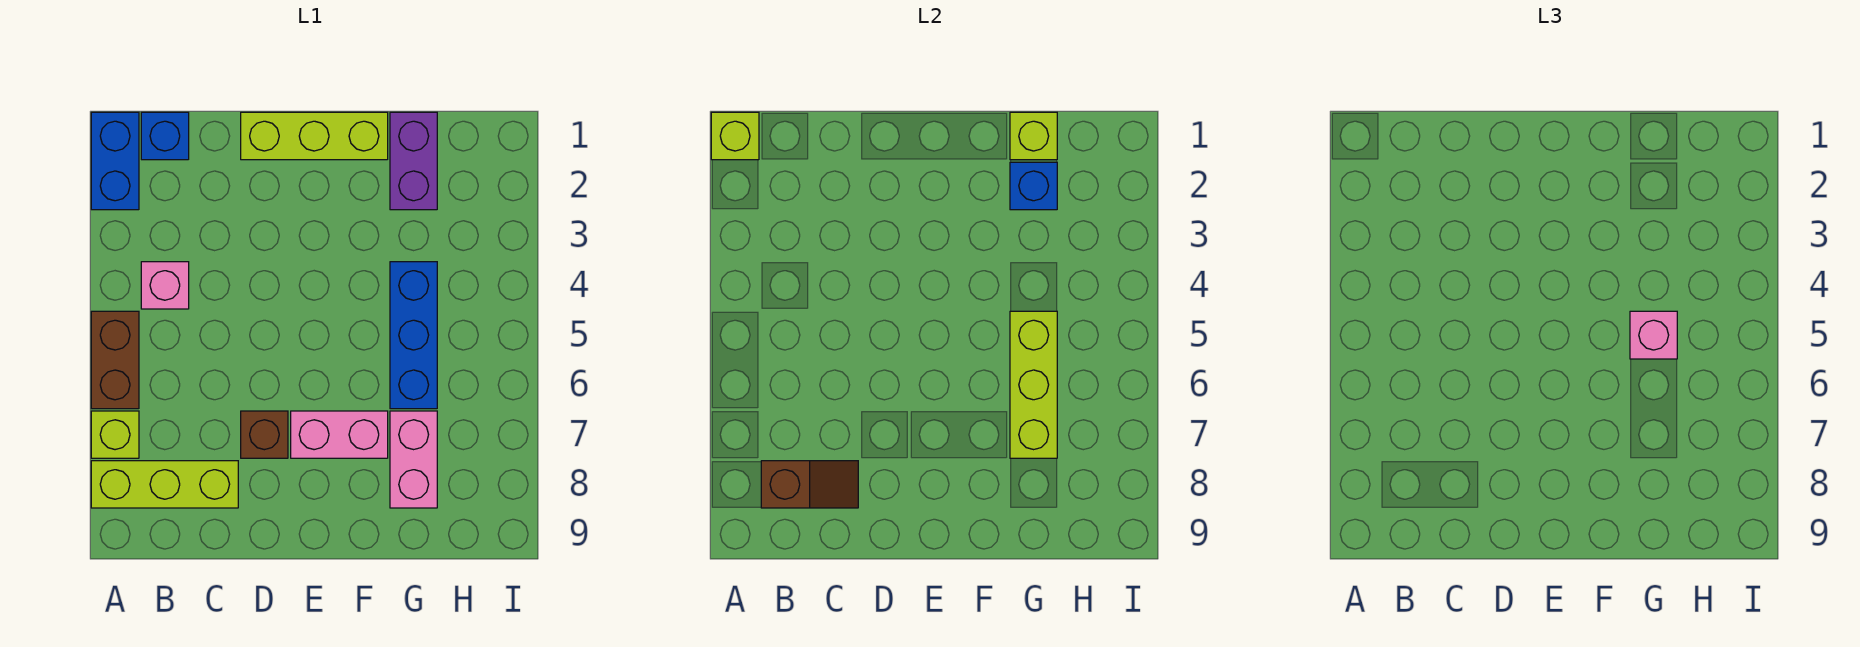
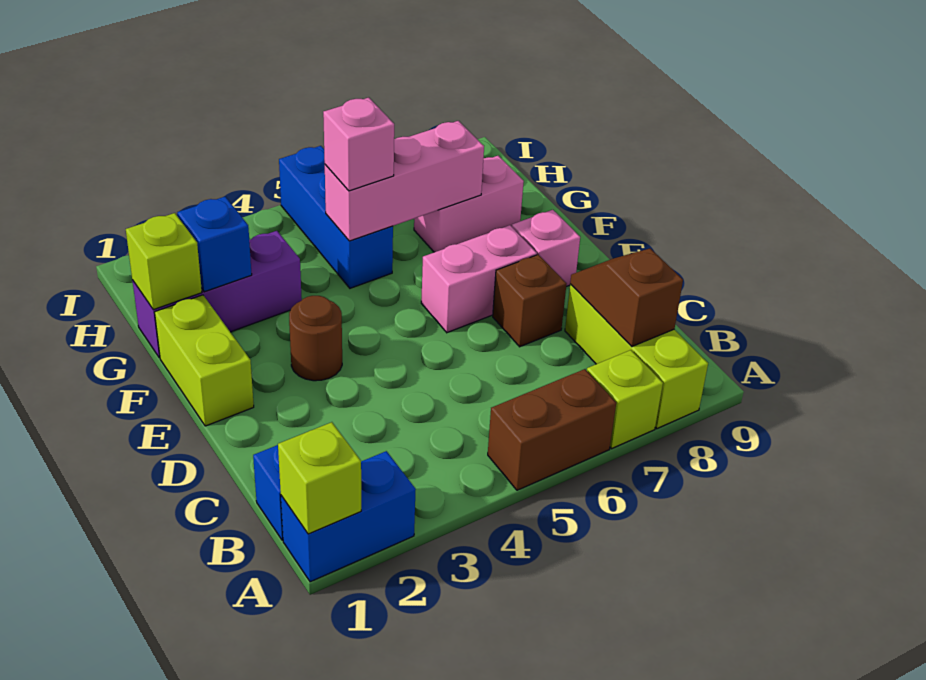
pink brick B4 level 1 -> pink brick E8 level 1
lime brick D1:F1 level 1 -> lime brick E1:F1 level 1
none -> brown round brick E3 level 1
pink brick E7:F7 level 1 -> pink brick E6:E7 level 1
purple brick G1:G2 level 1 -> purple brick G1:G3 level 1
blue brick G4:G6 level 1 -> blue brick G5:I5 level 1
lime brick G5:G7 level 2 -> pink brick G5:G7 level 2

